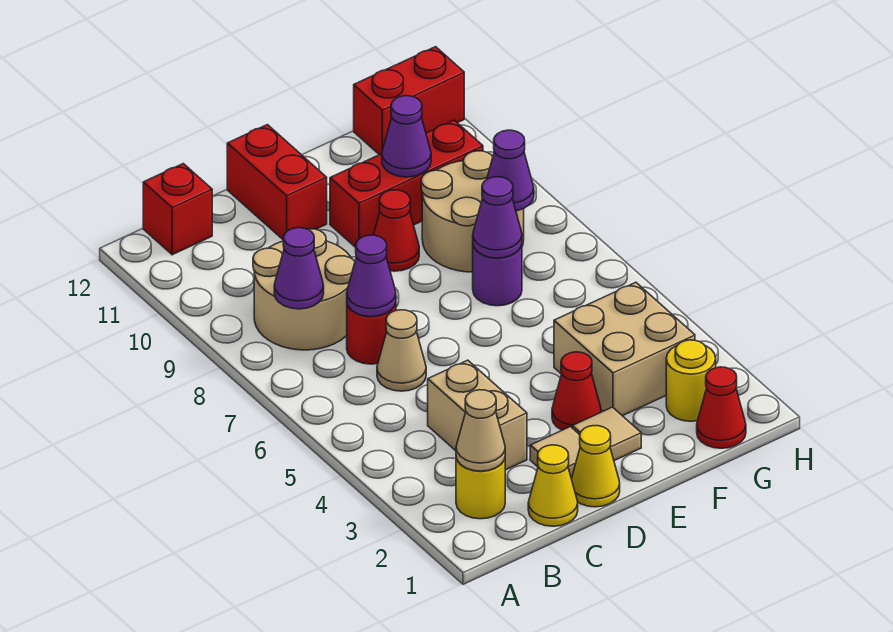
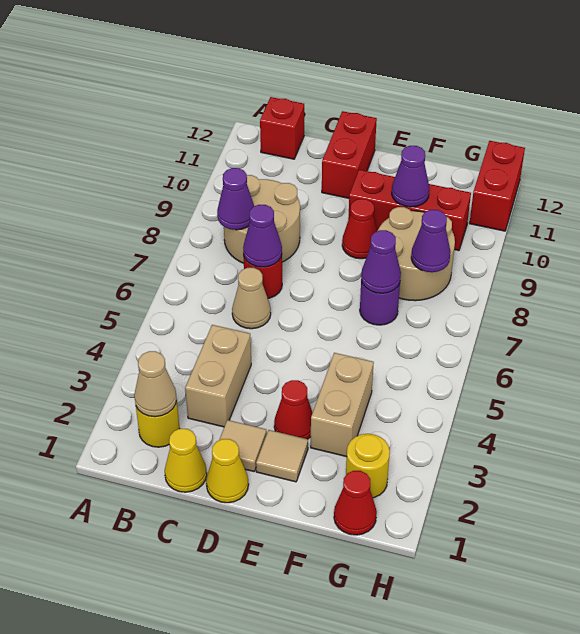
tan brick F3:G4 level 1 -> tan brick F3:F4 level 1
red brick G12:H12 level 1 -> red brick H11:H12 level 1

